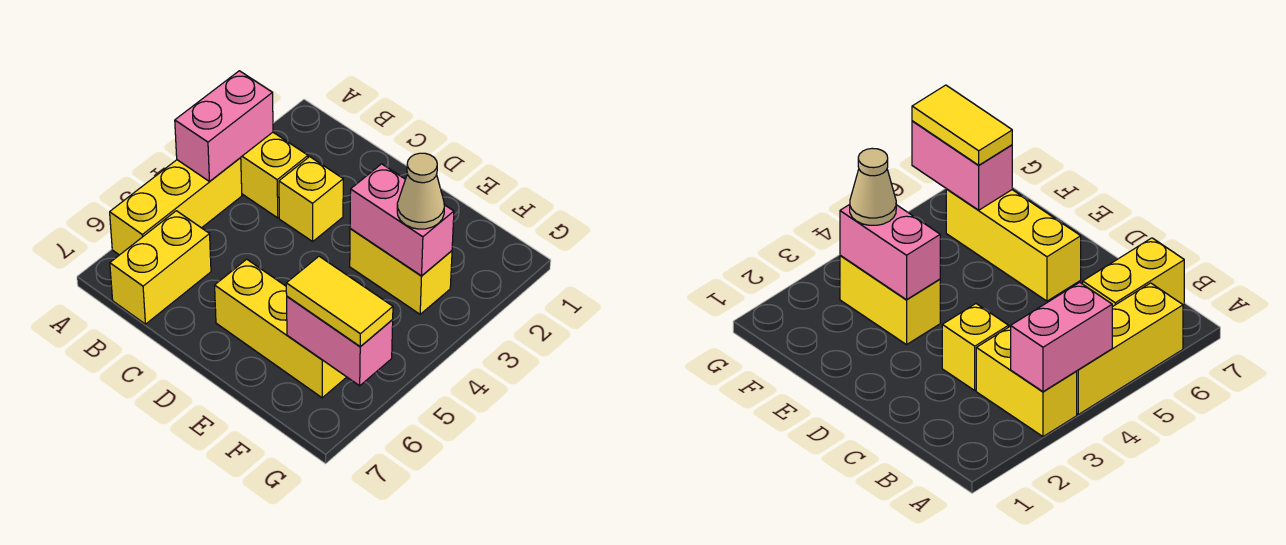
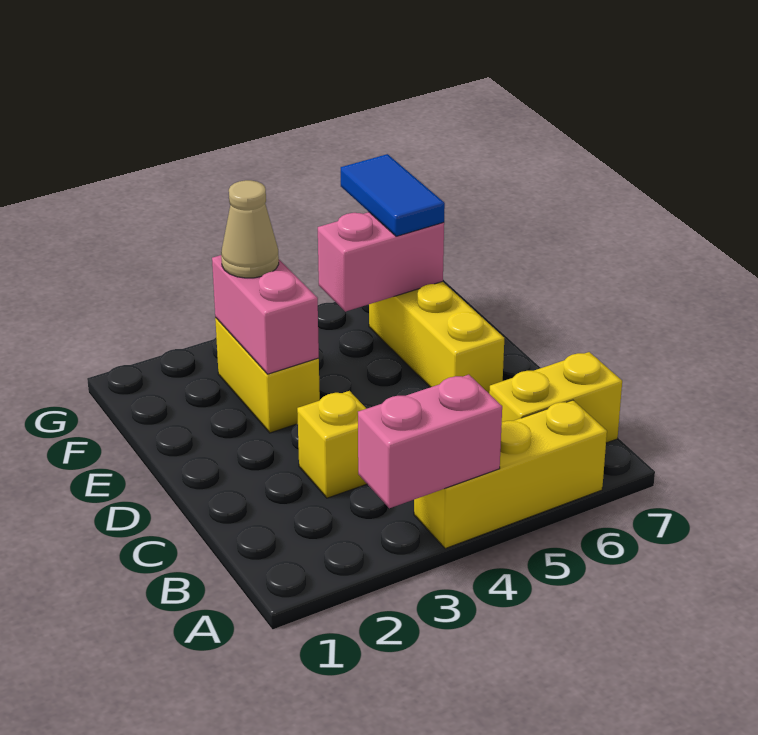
yellow brick A3:B3 level 1 -> none
pink brick F6:G6 level 2 -> pink brick F5:F6 level 2
yellow tile F6:G6 level 3 -> blue tile F6:G6 level 3

